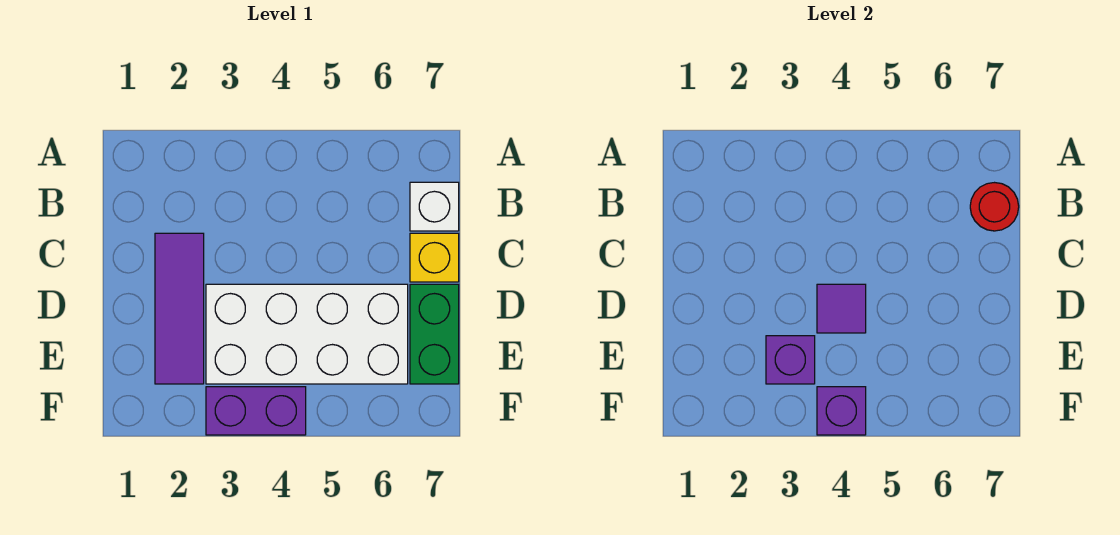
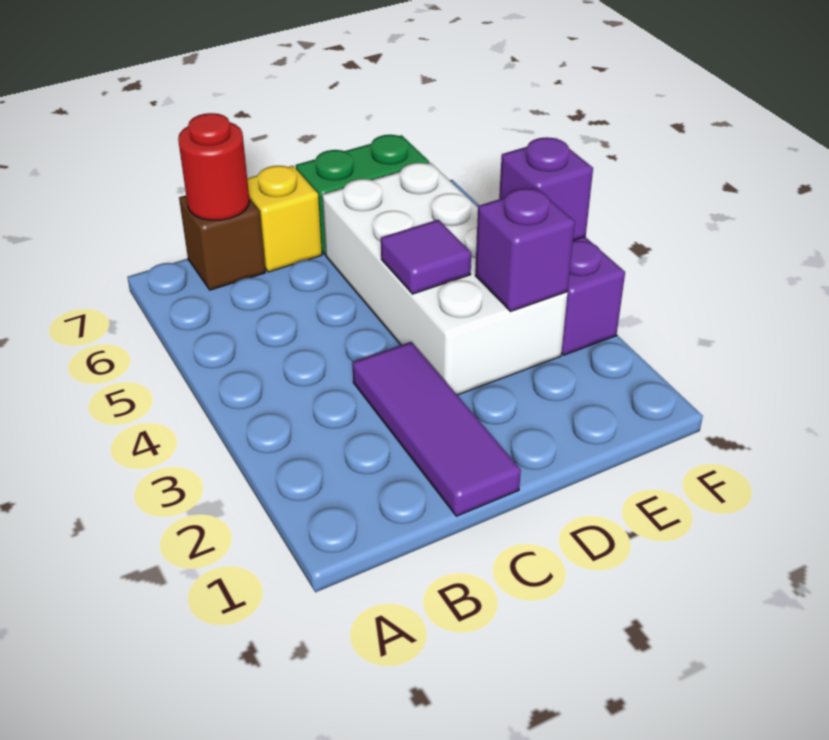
white brick B7 level 1 -> brown brick B7 level 1
purple tile C2:E2 level 1 -> purple tile C1:C3 level 1

